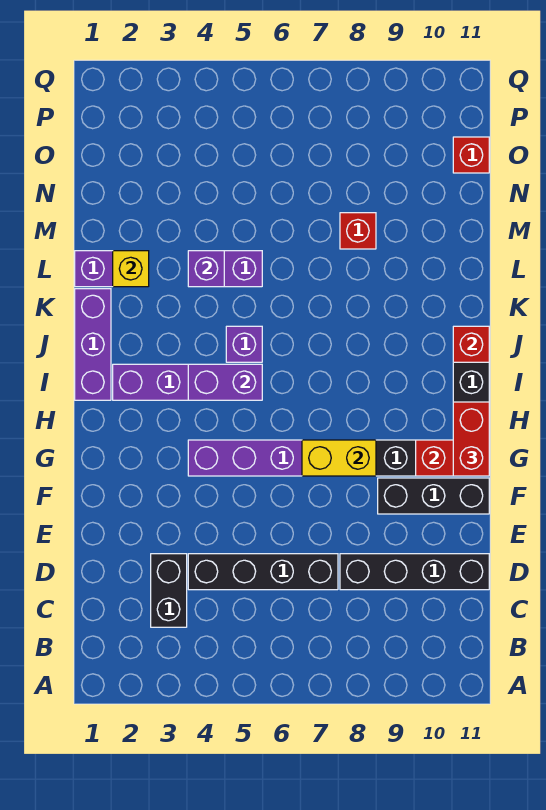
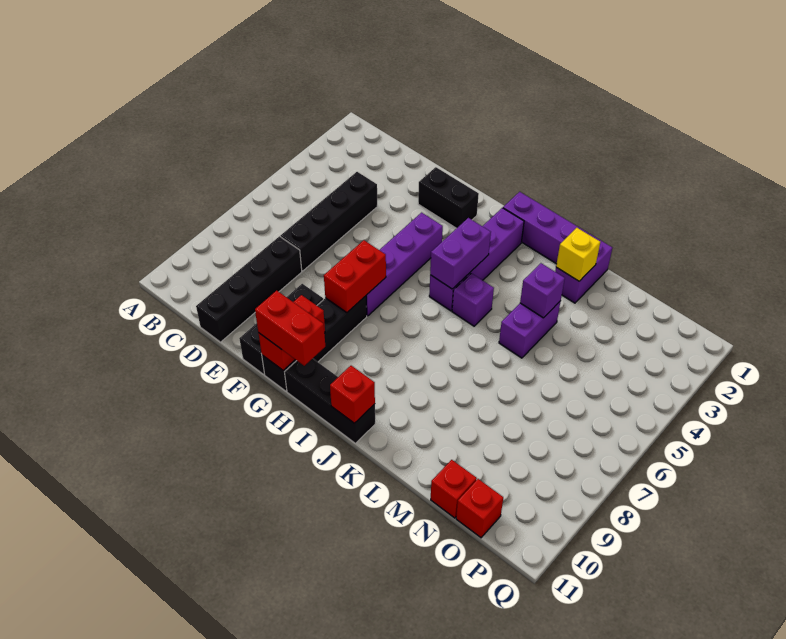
black brick C3:D3 level 1 -> black brick F2:G2 level 1
yellow brick G7:G8 level 2 -> red brick G7:G8 level 2
red brick M8 level 1 -> red brick N11 level 1

